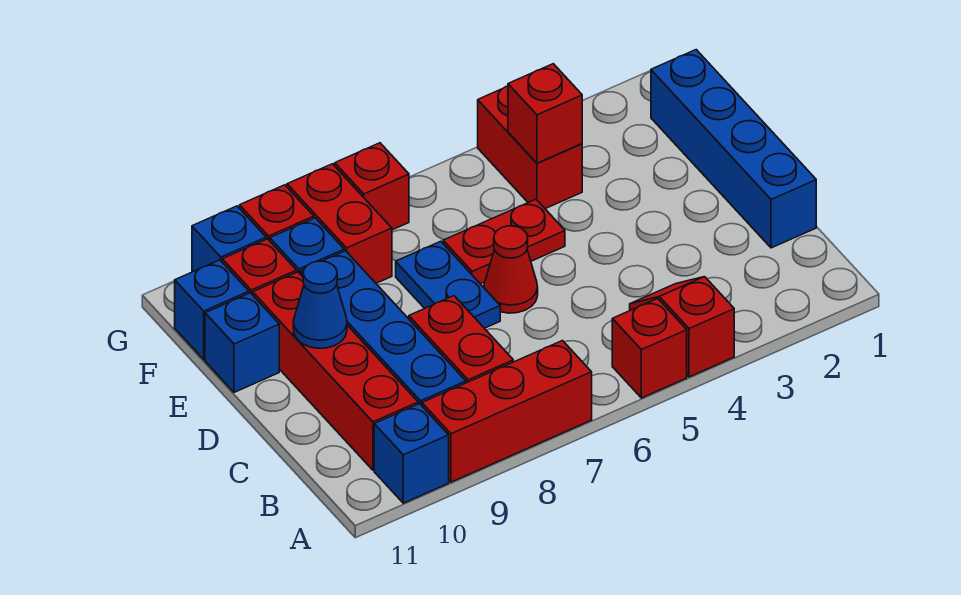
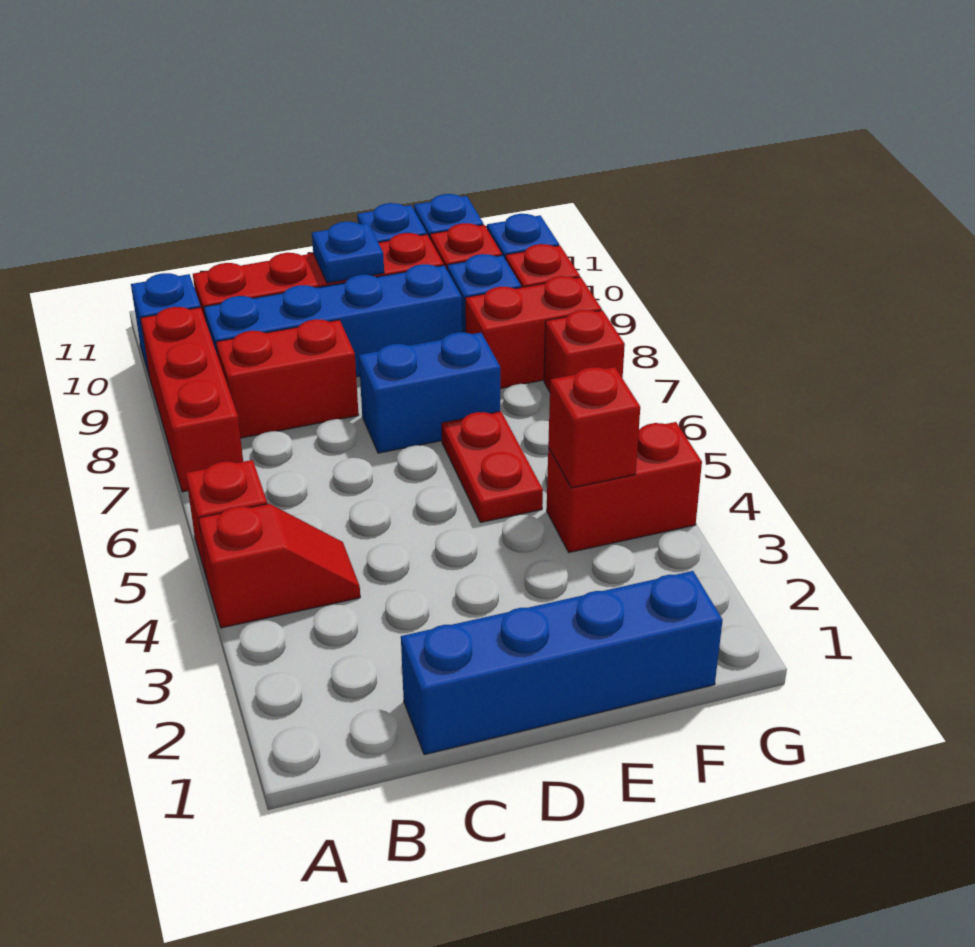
red cone D6 level 1 -> none
blue plate D7:E7 level 1 -> blue brick D7:E7 level 1
blue cone D10 level 2 -> blue plate D10 level 2

